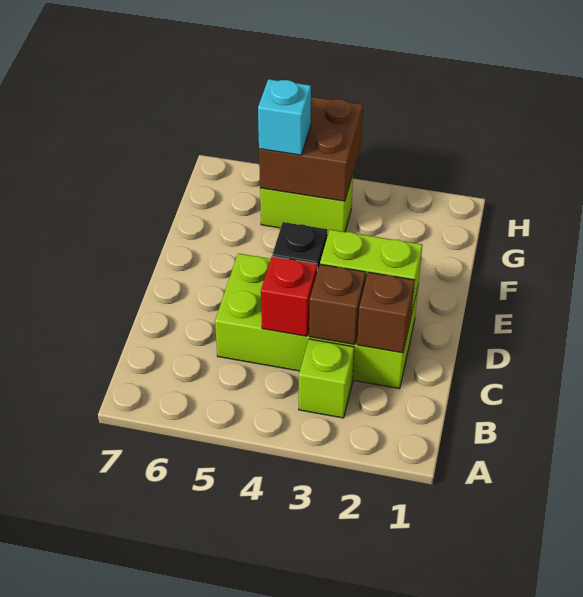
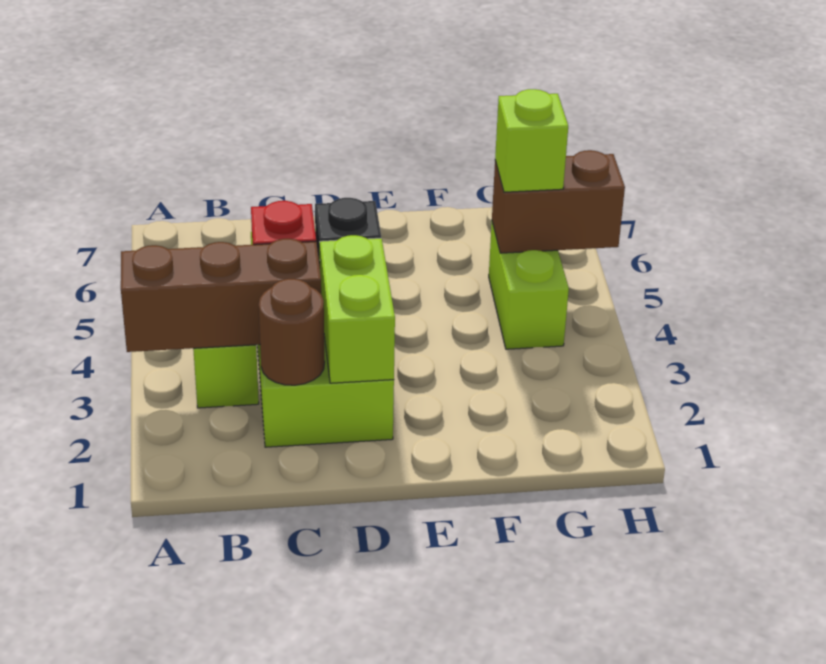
brown brick C2 level 2 -> brown round brick C2 level 2
brown brick C3 level 2 -> brown brick A3:C3 level 2
brown brick G4:H5 level 2 -> brown brick G5:H5 level 2
cyan brick G5 level 3 -> lime brick G5 level 3

